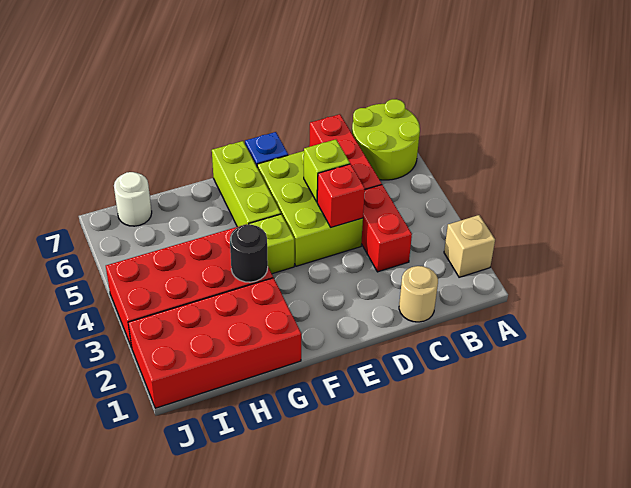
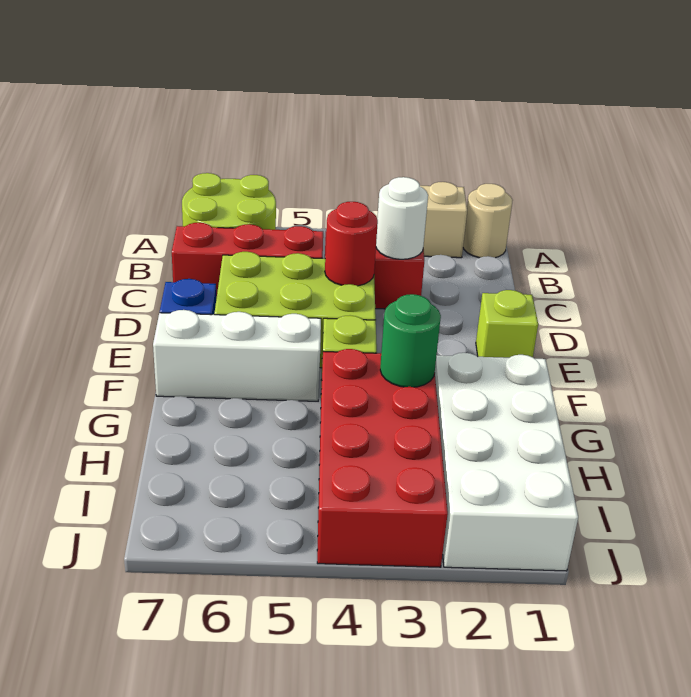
tan round brick C1 level 1 -> tan round brick A1 level 1
red brick D4 level 2 -> red round brick D4 level 2
lime brick D5 level 2 -> lime brick E1 level 1
lime brick F5:F7 level 1 -> white brick F5:F7 level 1
red brick G1:J2 level 1 -> white brick G1:J2 level 1
black round brick G3 level 2 -> green round brick G3 level 2
white round brick I7 level 1 -> white round brick C3 level 2

